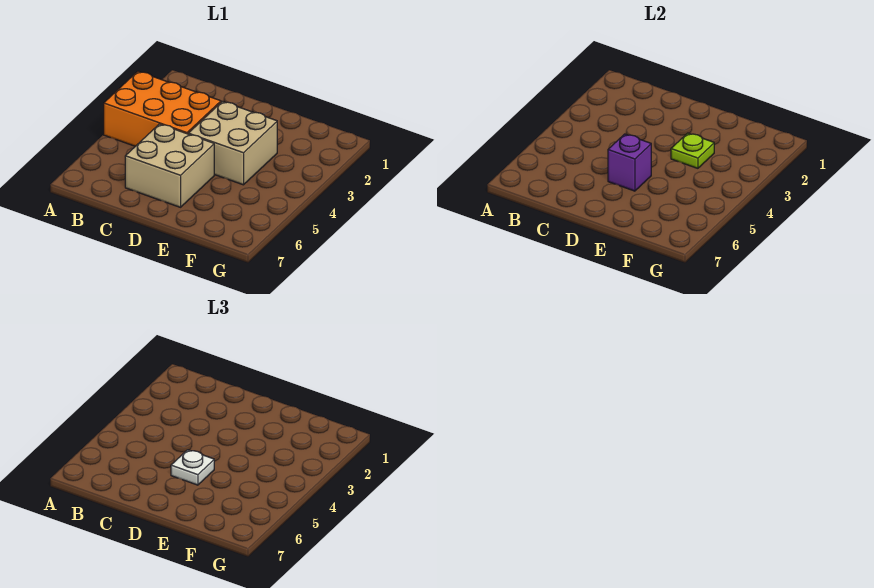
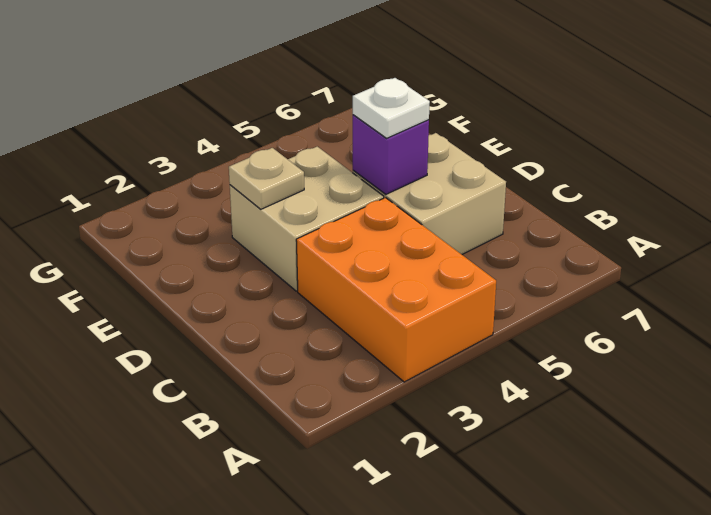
lime plate E3 level 2 -> tan plate E3 level 2

